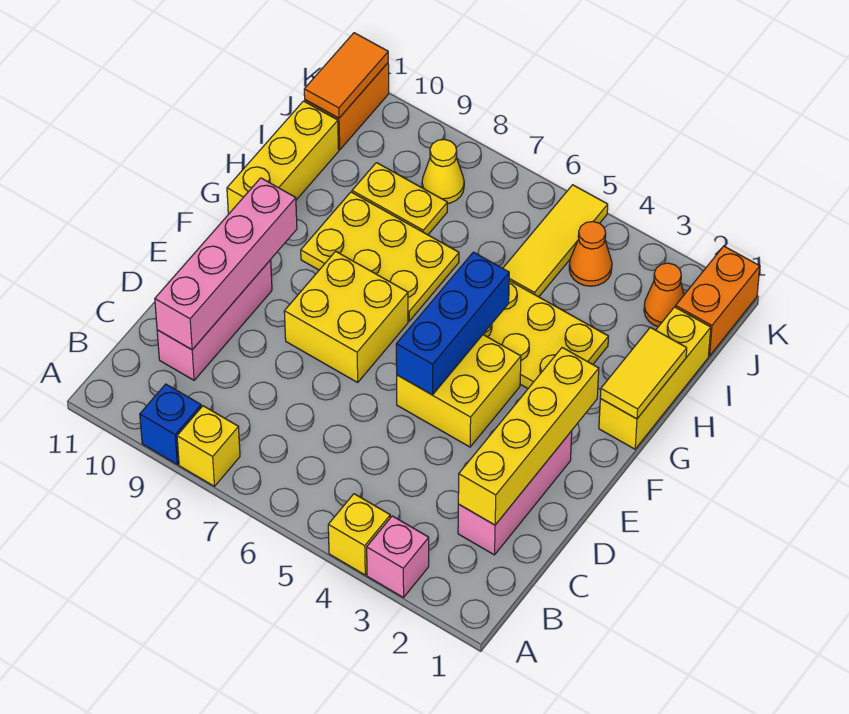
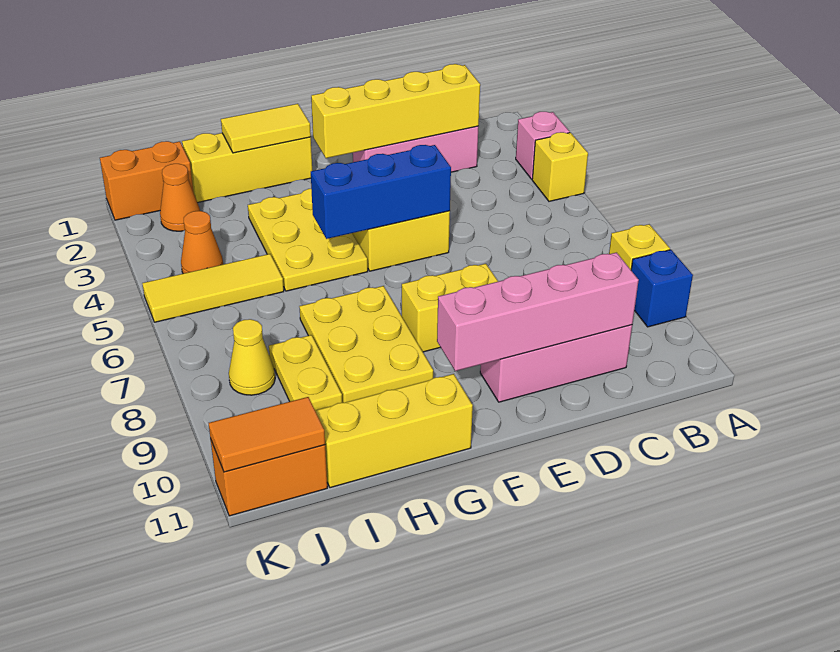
yellow brick E7:F8 level 1 -> yellow brick E8:F8 level 1

